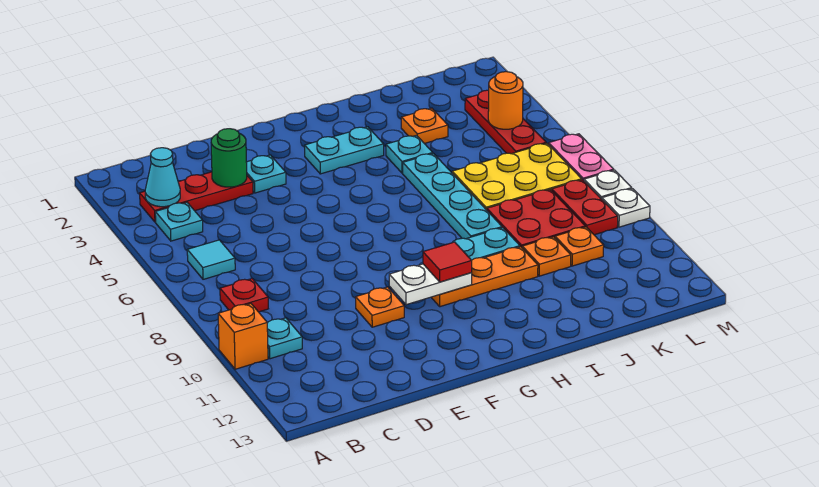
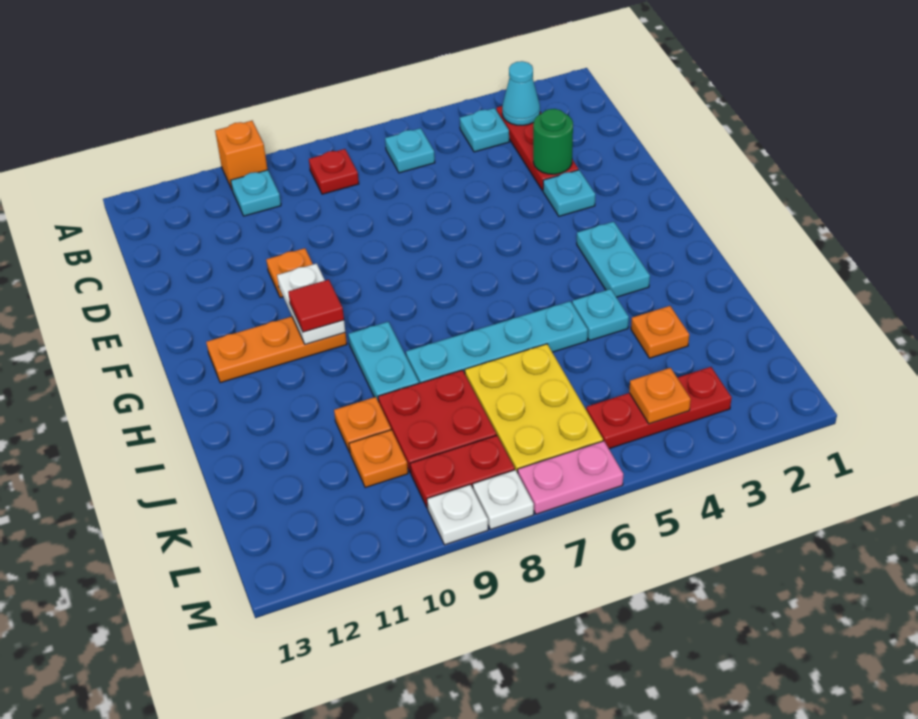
cyan tile B6 level 1 -> cyan plate B6 level 1
orange plate G10:I10 level 1 -> orange plate G10:G12 level 1
orange round brick L4 level 2 -> orange plate L4 level 2

